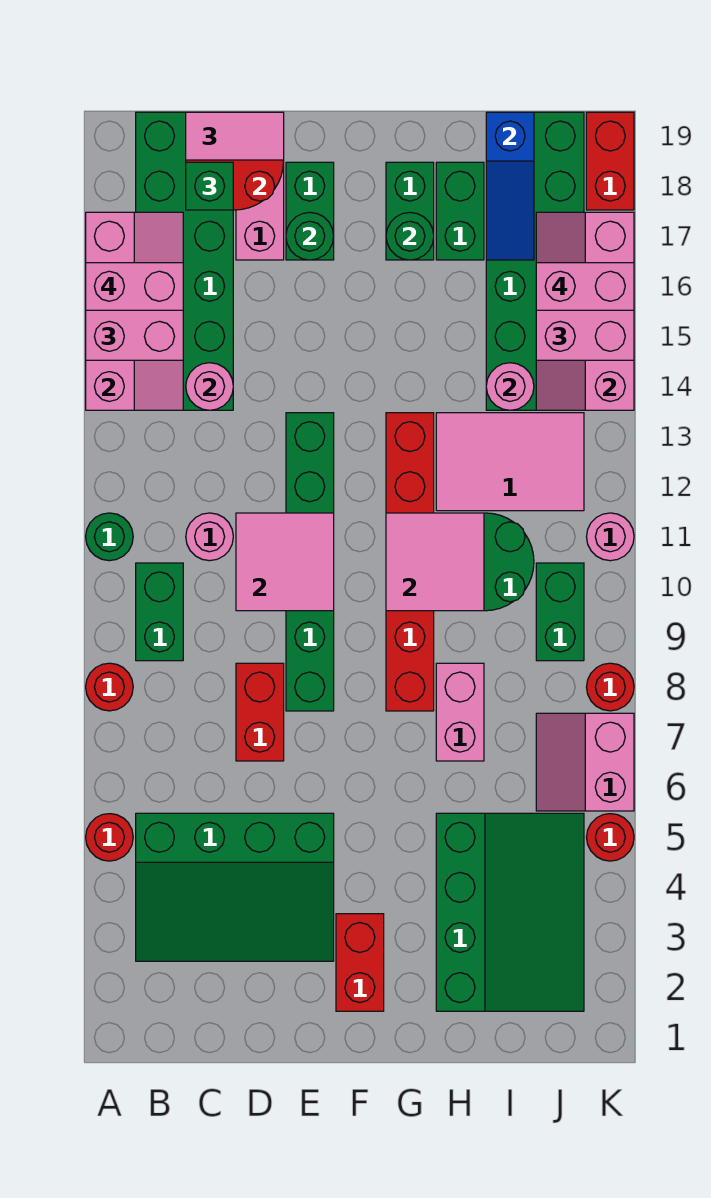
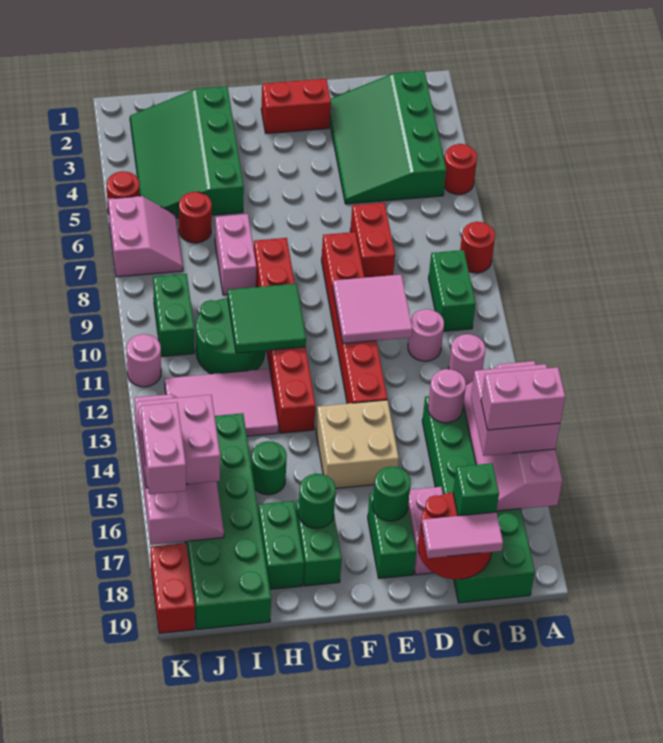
green round brick A11 level 1 -> green round brick H15 level 1
green slope B3:E5 level 1 top 5 -> green slope B2:D5 level 1 top B
green brick E8:E13 level 1 -> red brick E8:E13 level 1
none -> tan brick E14:F15 level 1
red brick F2:F3 level 1 -> red brick E2:F2 level 1
pink tile G10:H11 level 2 -> green tile G10:H11 level 2
pink round brick I14 level 2 -> pink round brick B12 level 1
blue slope I17:I19 level 2 top 19 -> none
pink brick J16:K16 level 4 -> pink brick K16:K17 level 4
red round brick K8 level 1 -> red round brick I6 level 1

